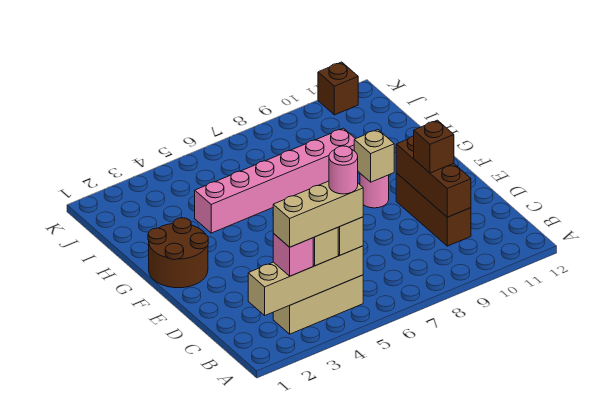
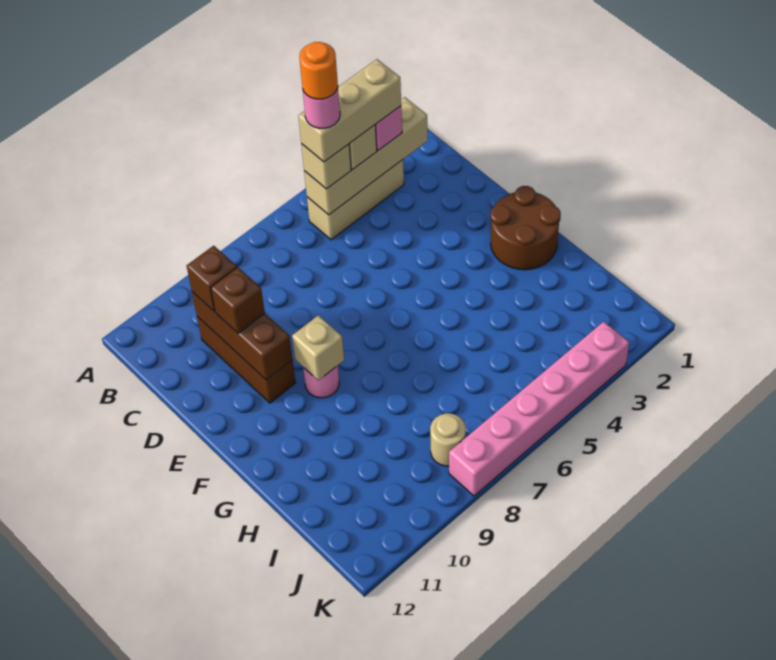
none -> orange round brick B5 level 6
pink brick H4:H9 level 1 -> pink brick K3:K8 level 1
none -> tan round brick J8 level 1
brown brick K11 level 1 -> brown brick C10 level 3

